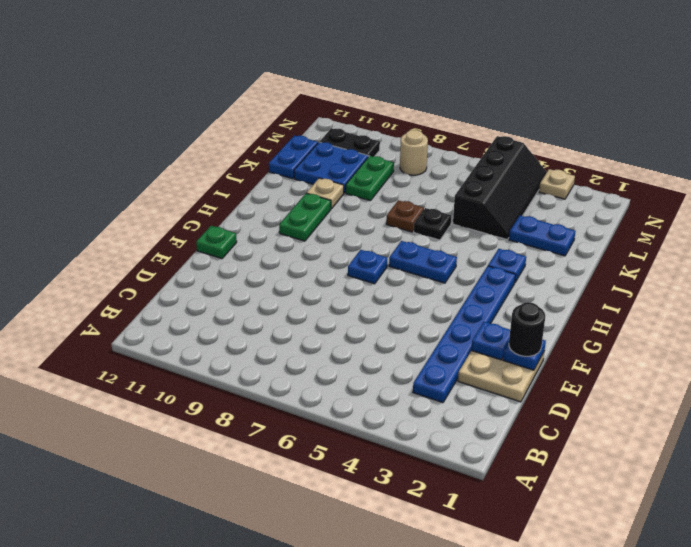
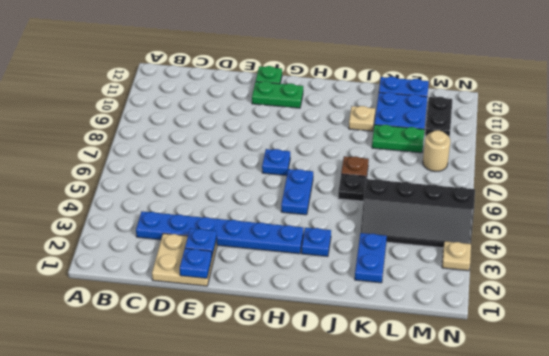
black round brick E1 level 3 -> none
green plate H10:I10 level 1 -> green plate F11:G11 level 1

